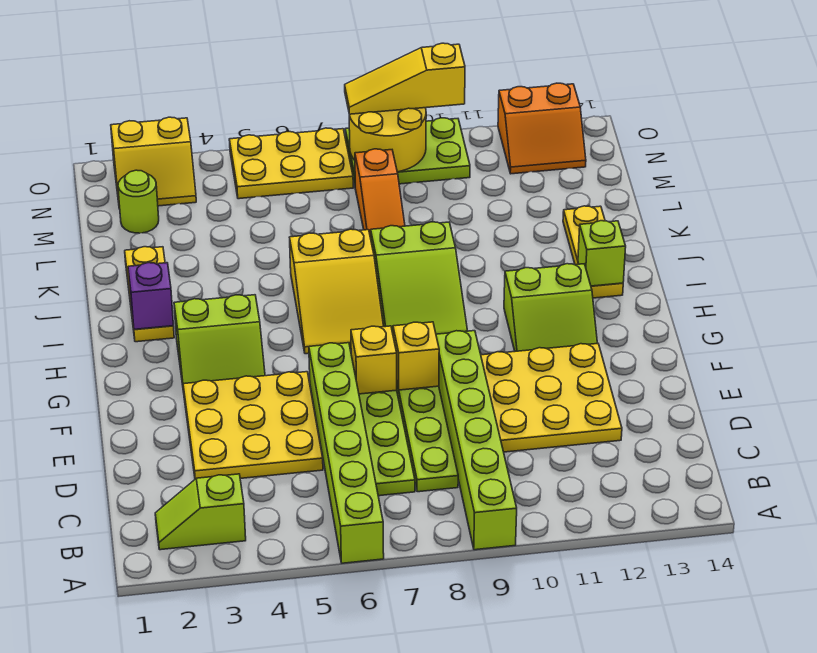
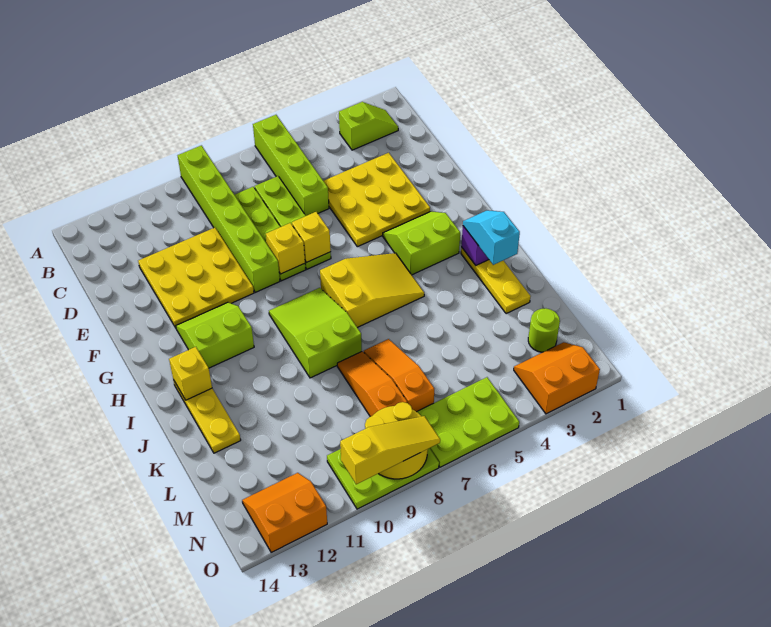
lime brick A6:F6 level 1 -> lime brick A6:D6 level 1
yellow slope H6:J7 level 1 top J -> yellow slope H5:I7 level 1 top 7
none -> cyan slope I2:J2 level 3 top J
lime brick I13 level 2 -> yellow brick I13 level 2
none -> orange slope K7:M7 level 1 top M
yellow slope N2:O3 level 1 top O -> orange slope N2:O3 level 1 top O
yellow plate N5:O7 level 1 -> lime plate N5:O7 level 1

